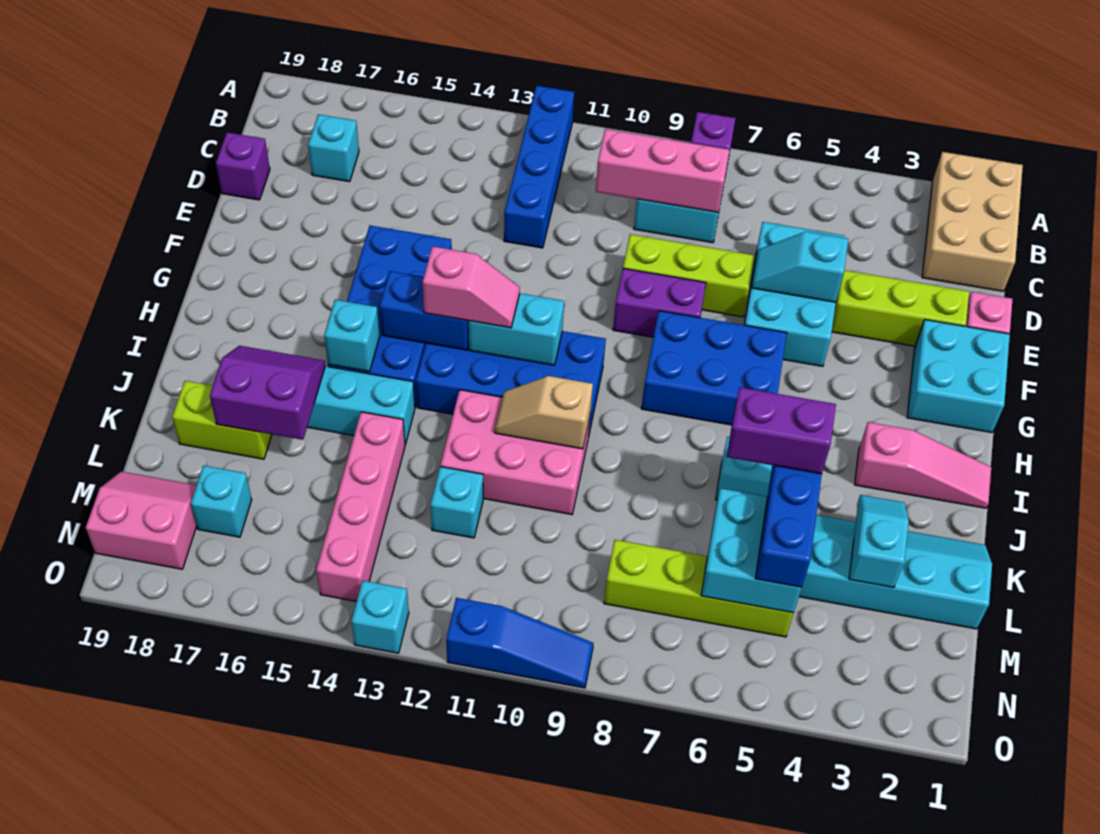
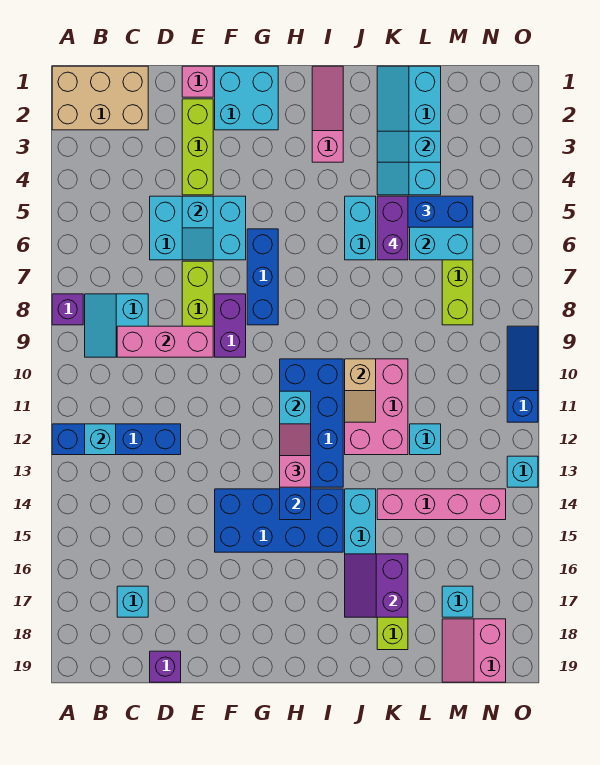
pink brick C8:C10 level 2 -> pink brick C9:E9 level 2
blue brick G6:H8 level 1 -> blue brick G6:G8 level 1
cyan brick I15 level 2 -> cyan brick B12 level 2

